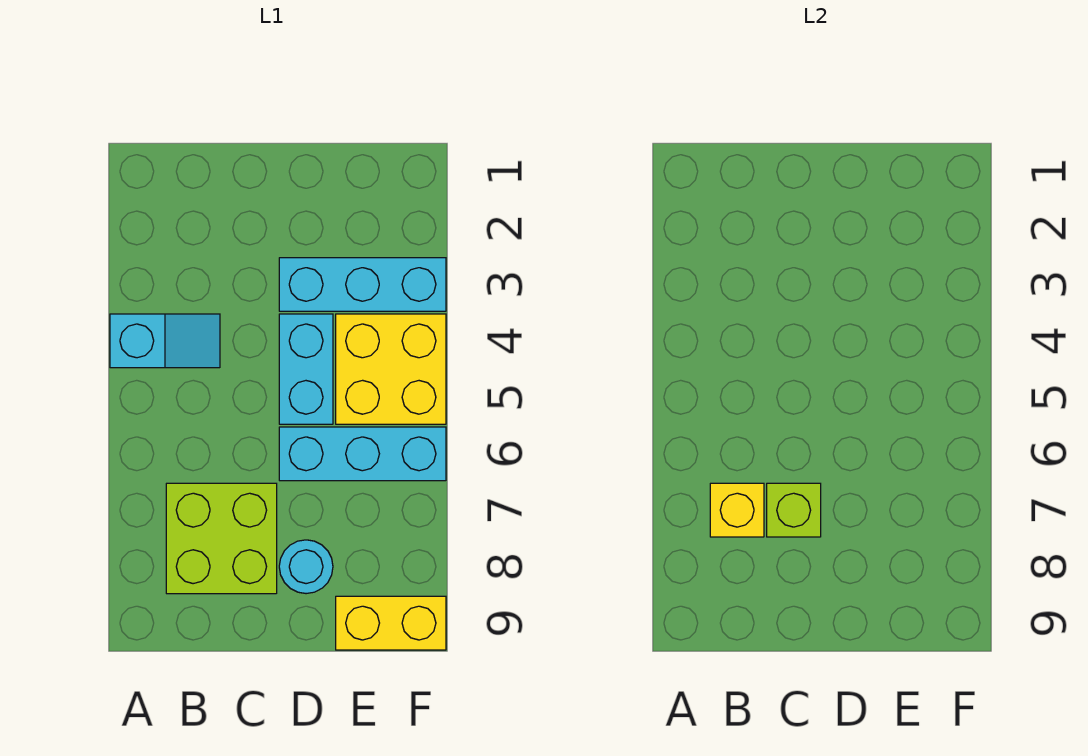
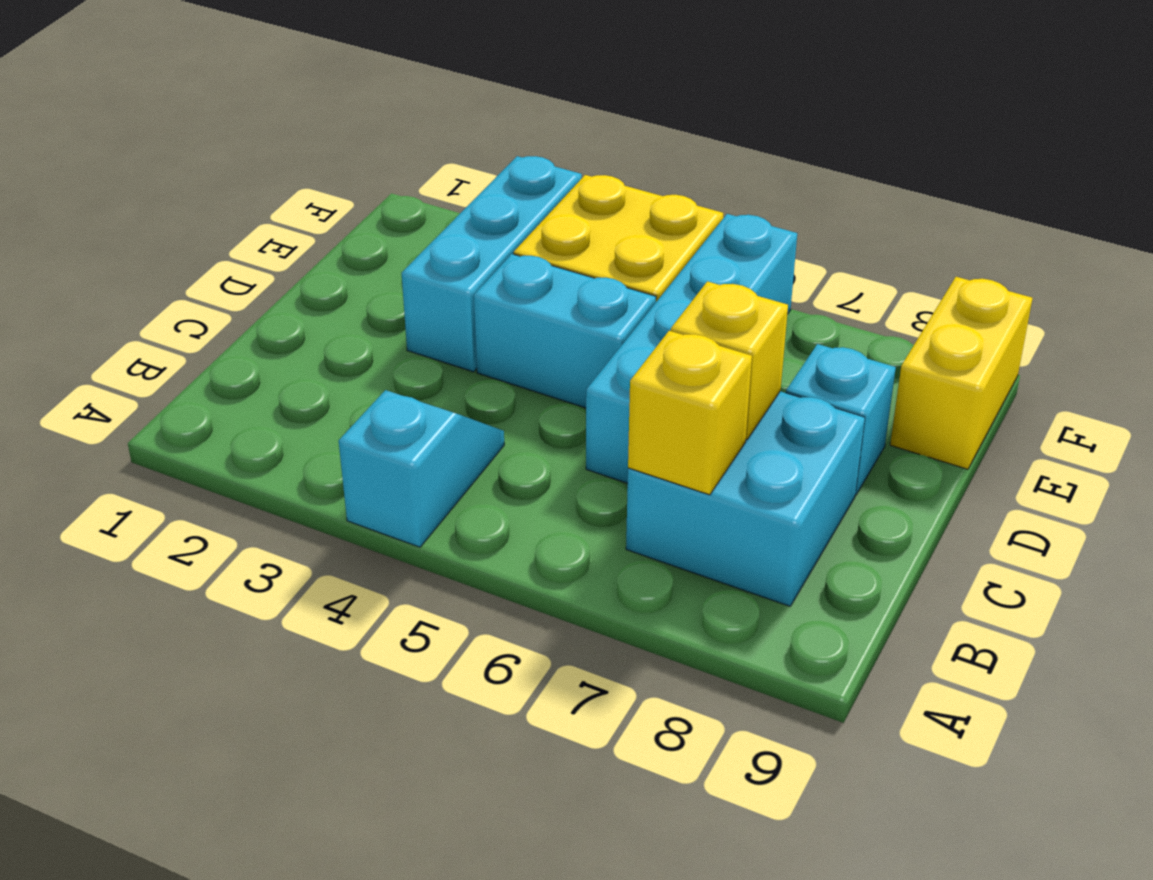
lime brick B7:C8 level 1 -> cyan brick B7:C8 level 1
lime brick C7 level 2 -> yellow brick C7 level 2
cyan brick D6:F6 level 1 -> cyan brick C6:F6 level 1
cyan round brick D8 level 1 -> cyan brick D8 level 1

